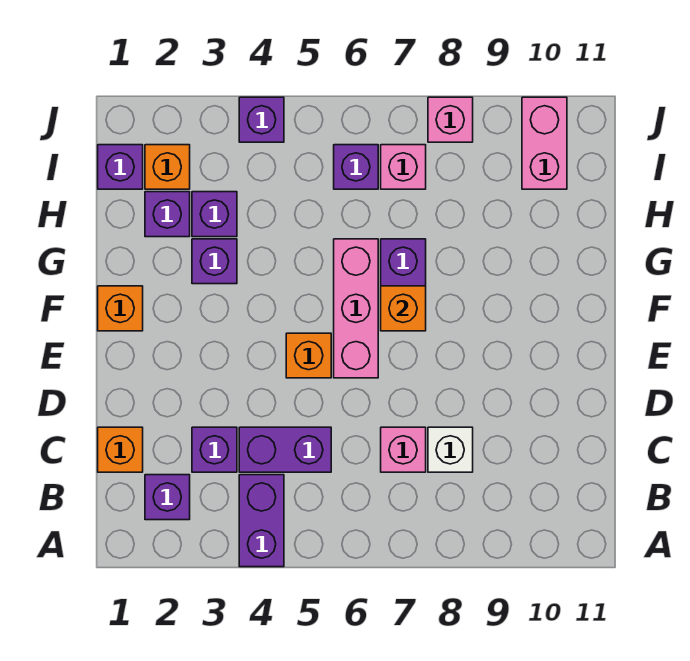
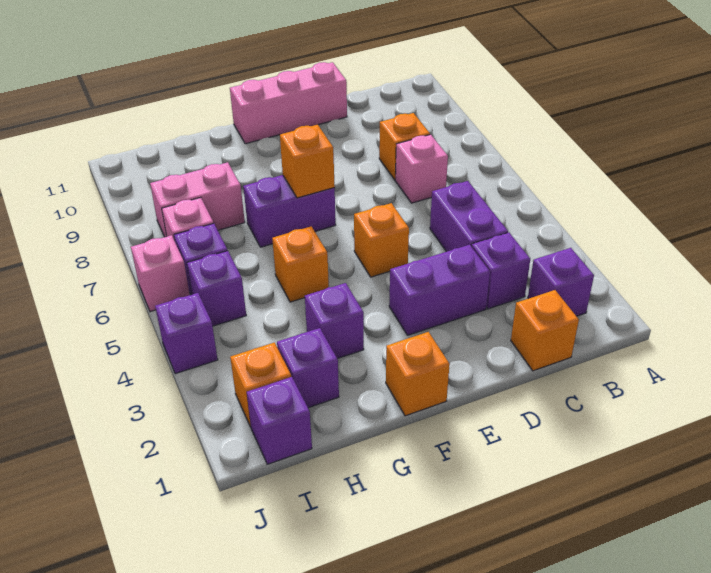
purple brick A4:B4 level 1 -> purple brick D3:E3 level 1
white brick C8 level 1 -> orange brick C8 level 1
pink brick E6:G6 level 1 -> pink brick D11:F11 level 1
none -> orange brick G5 level 1
purple brick H3 level 1 -> purple brick I5 level 1
pink brick I10:J10 level 1 -> pink brick H8:I8 level 1
pink brick J8 level 1 -> pink brick J6 level 1

